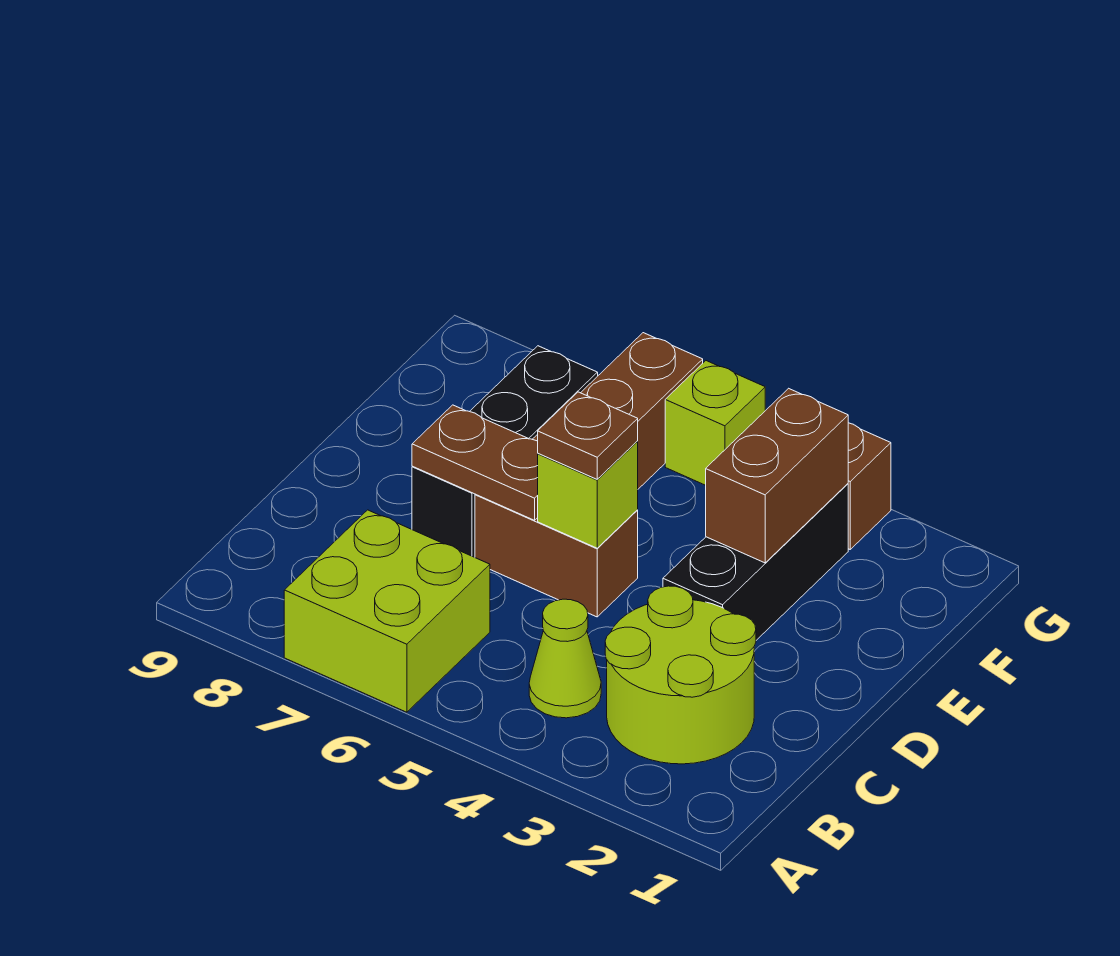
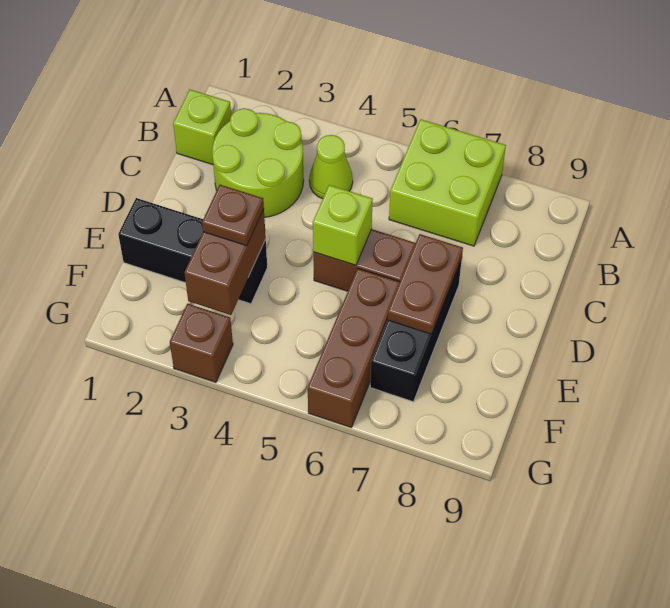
black brick D3:F3 level 1 -> black brick E1:E3 level 1
brown plate D5 level 3 -> brown plate E3 level 3
brown plate D6:D7 level 2 -> brown plate D7:E7 level 2
lime brick G5 level 1 -> lime brick B1 level 1

